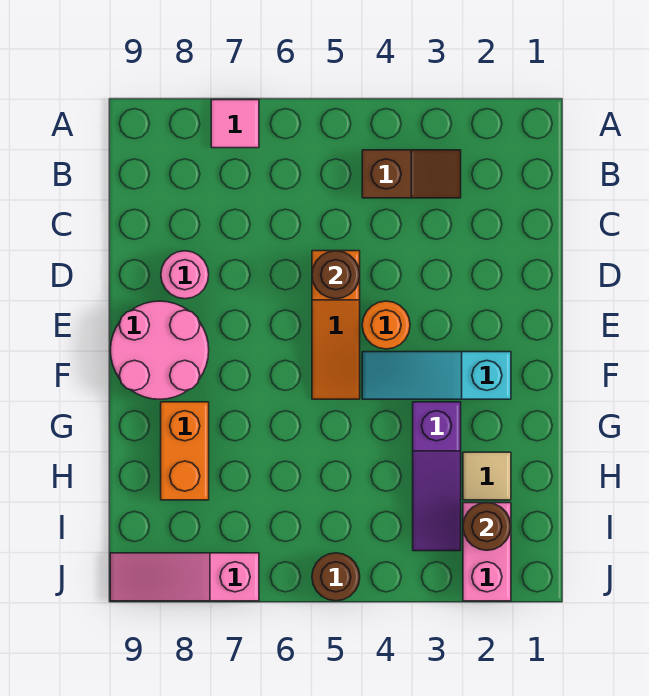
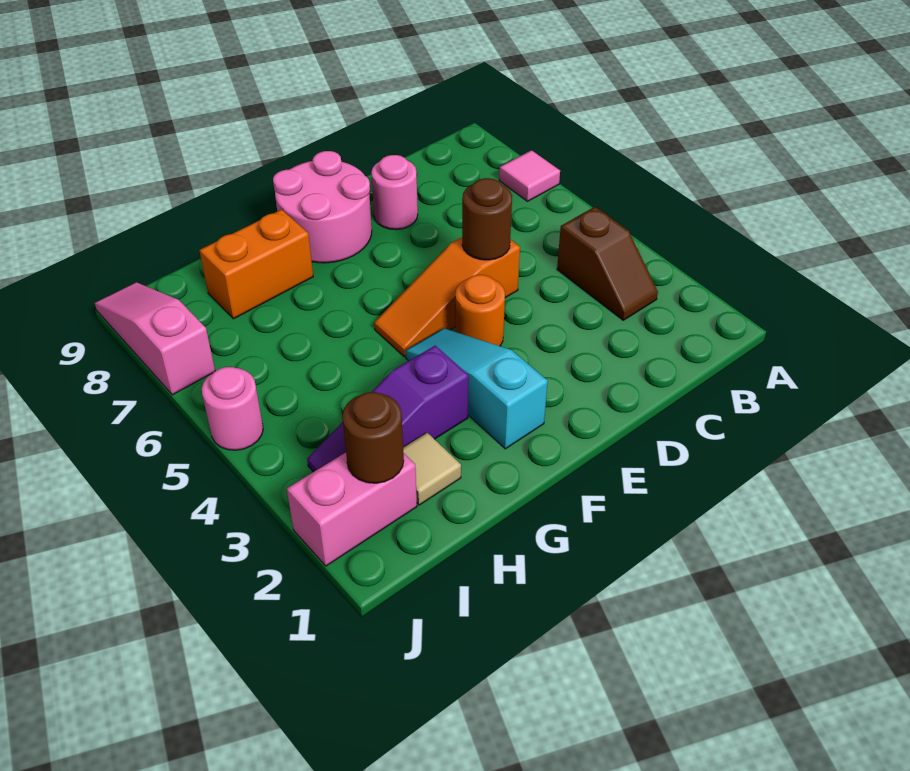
brown round brick J5 level 1 -> pink round brick J5 level 1

